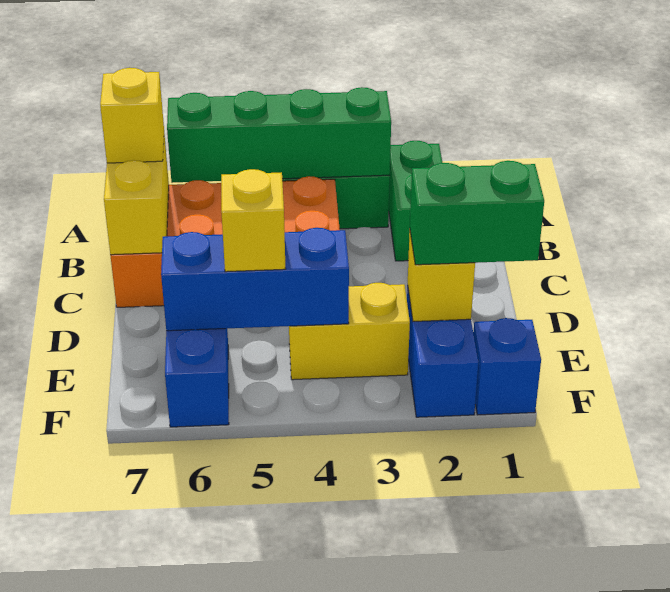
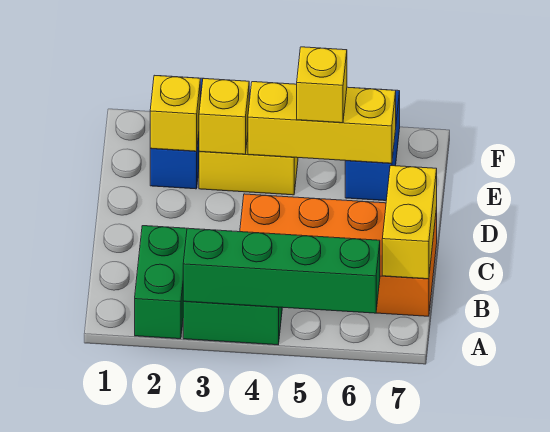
yellow brick B7 level 3 -> yellow brick E3 level 2
green brick E1:E2 level 3 -> none
blue brick E4:E6 level 2 -> yellow brick E4:E6 level 2
blue brick F1 level 1 -> none

